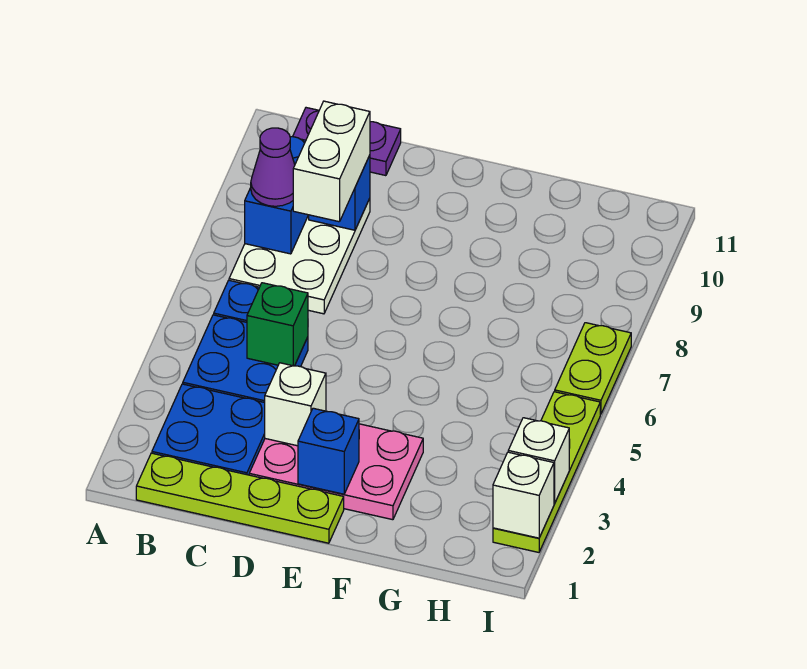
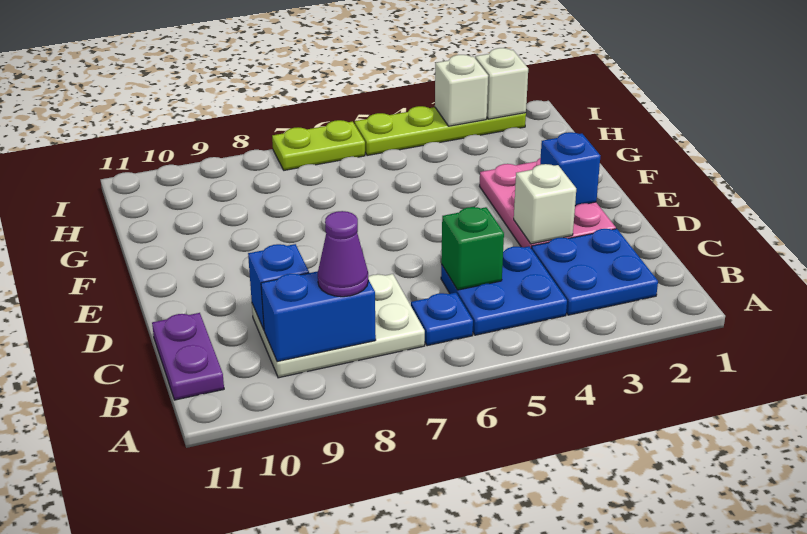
lime plate B1:E1 level 1 -> none
white brick C8:C9 level 3 -> none

